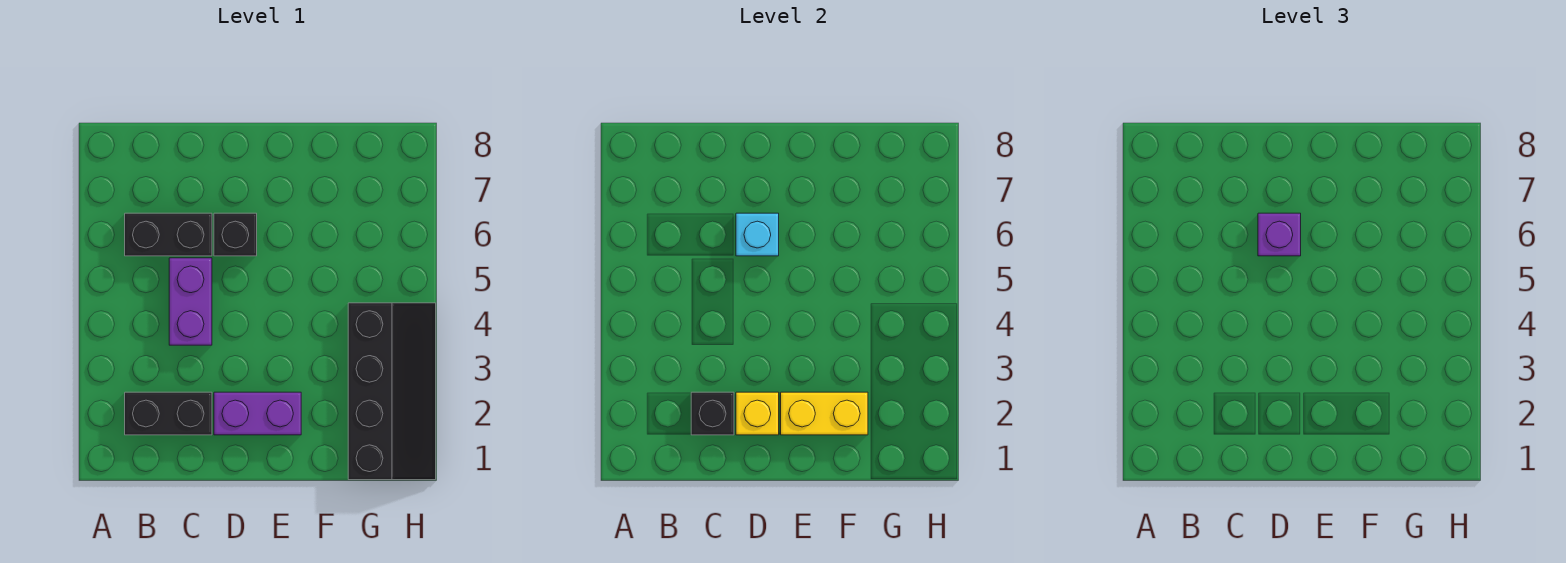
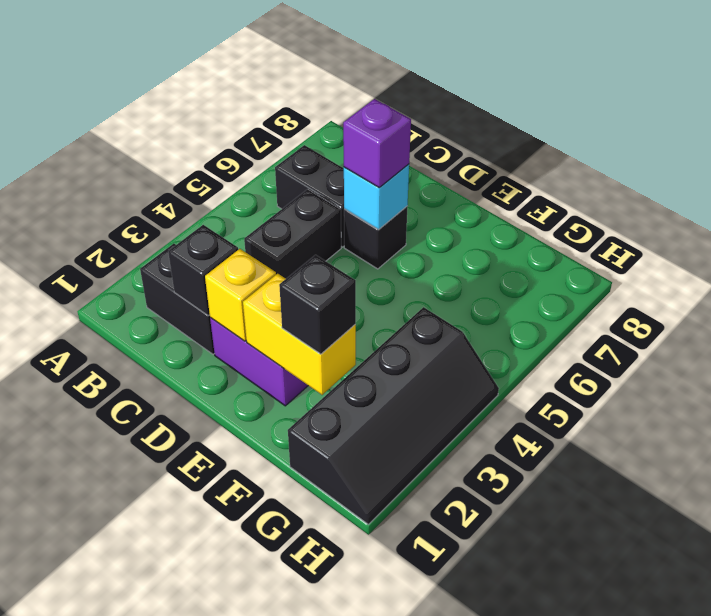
purple brick C4:C5 level 1 -> black brick C4:C5 level 1
none -> black brick F2 level 3

